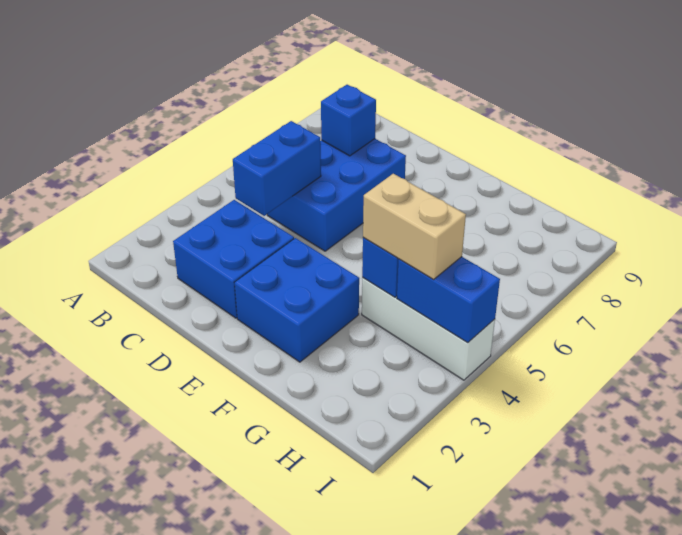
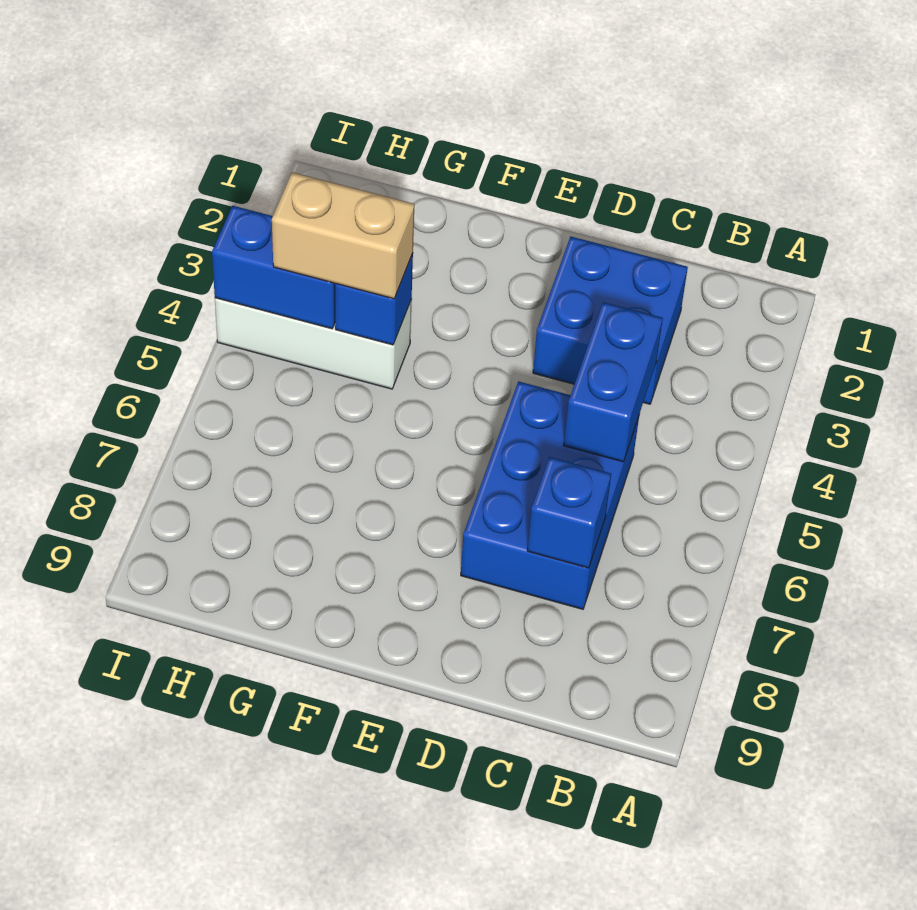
blue brick E2:F3 level 1 -> none

